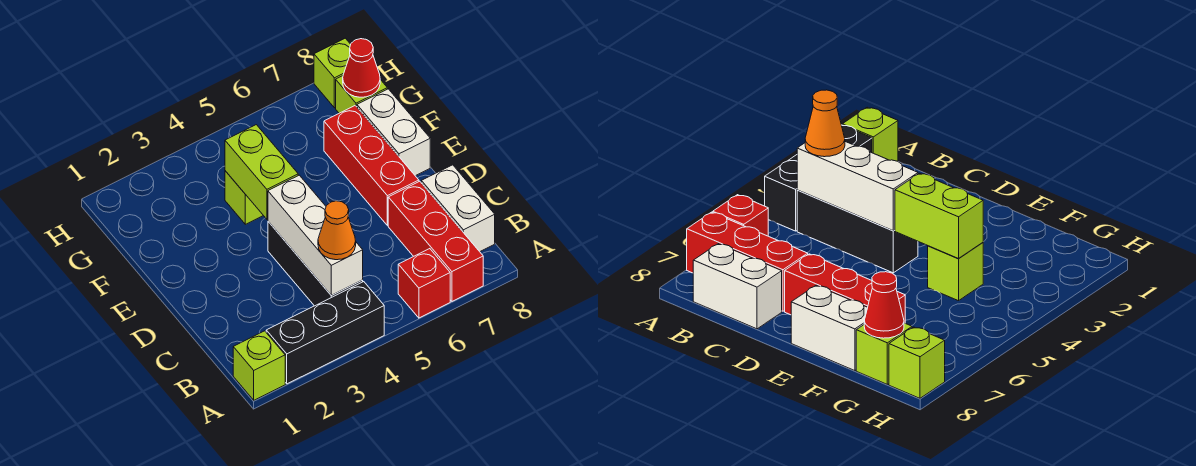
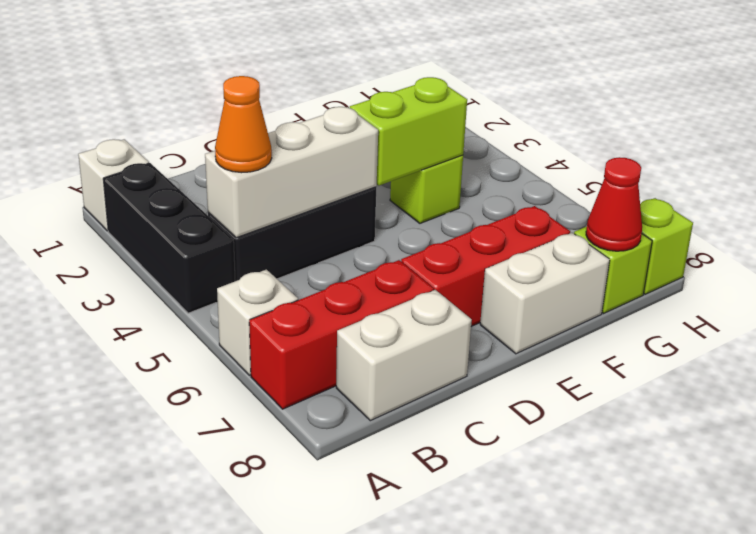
lime brick A1 level 1 -> white brick A1 level 1
red brick A6 level 1 -> white brick A6 level 1

